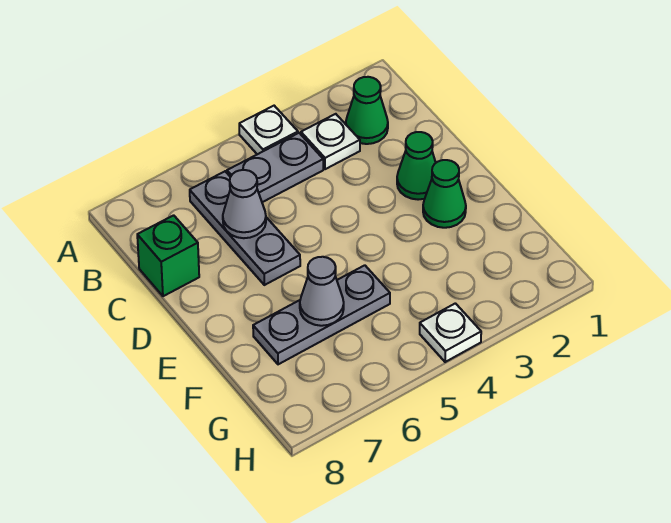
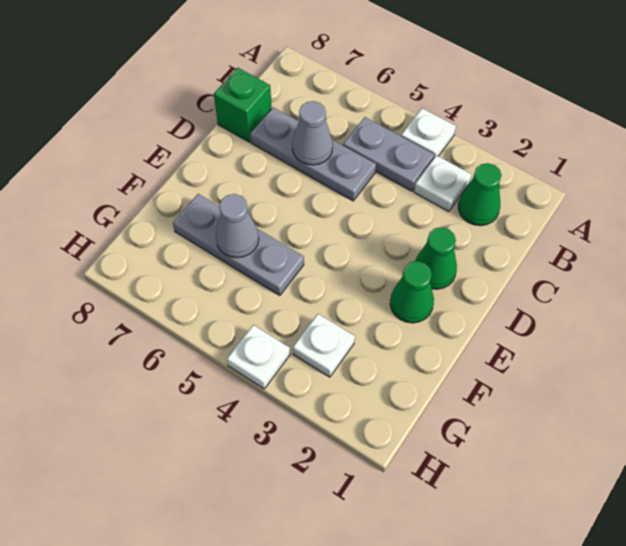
grey plate B6:D6 level 1 -> grey plate C5:C7 level 1
none -> white plate G3 level 1

